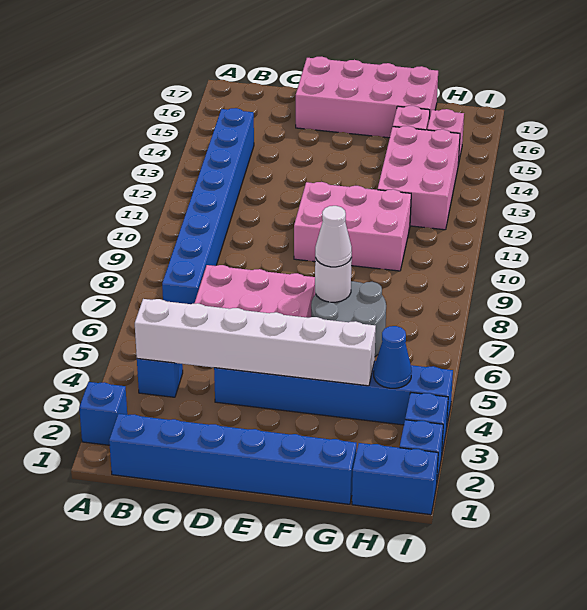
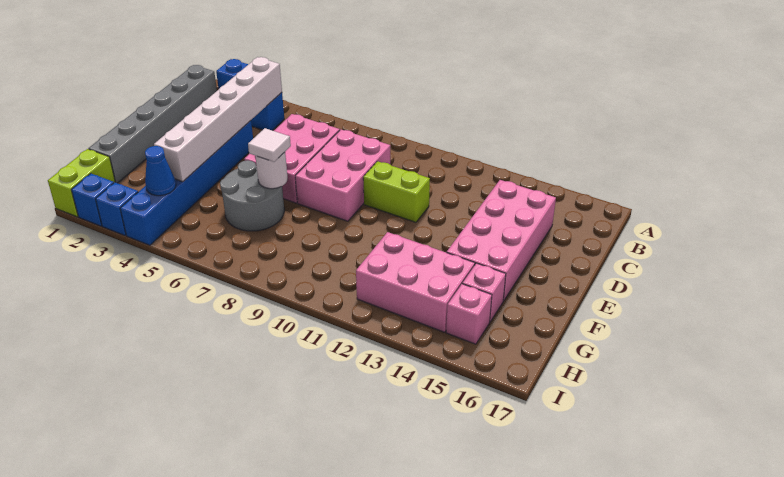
blue brick B1:G1 level 1 -> grey brick B1:G1 level 1
blue brick B7:B14 level 1 -> none
none -> lime brick D10:D11 level 1
pink brick D16:G17 level 1 -> pink brick C14:F15 level 1
pink brick E10:G11 level 1 -> pink brick C8:E9 level 1
white cone F7 level 3 -> white tile F7 level 3
blue brick H1:I1 level 1 -> lime brick H1:I1 level 1

